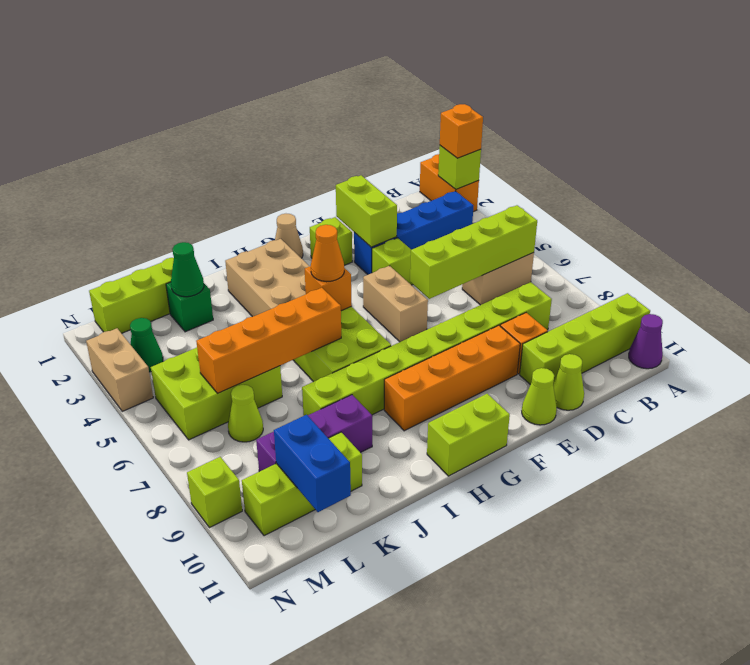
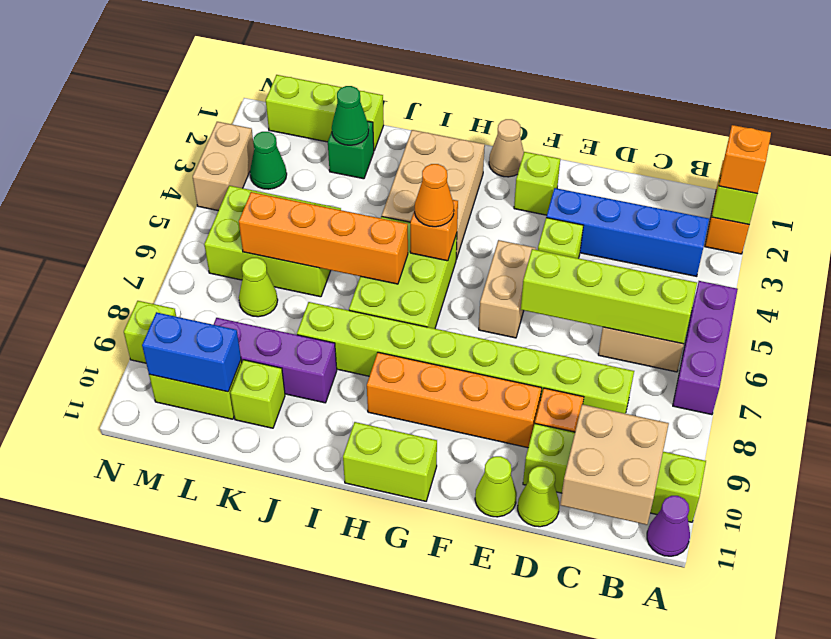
none -> purple brick A5:A7 level 1
none -> tan brick B10:C11 level 2
lime brick E2:E3 level 2 -> none
blue brick L10:L11 level 2 -> blue brick L10:M10 level 2

